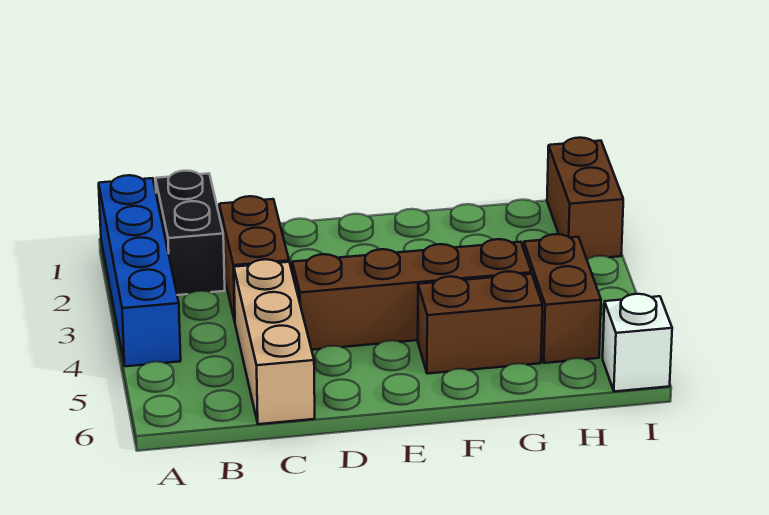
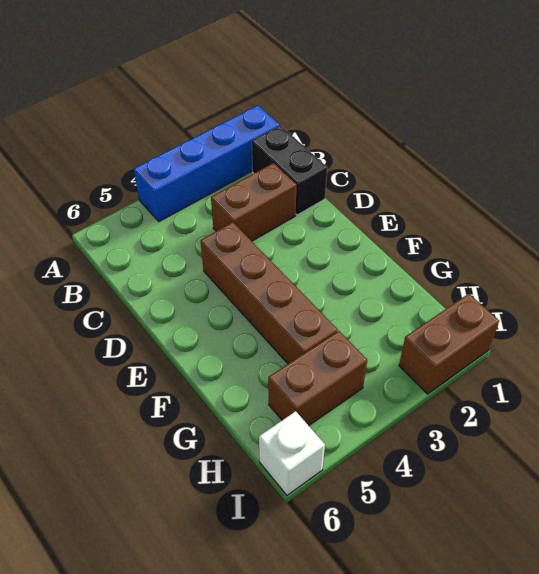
black brick B1:B2 level 1 -> black brick B1:C1 level 1
tan brick C4:C6 level 1 -> none
brown brick F5:G5 level 1 -> none

